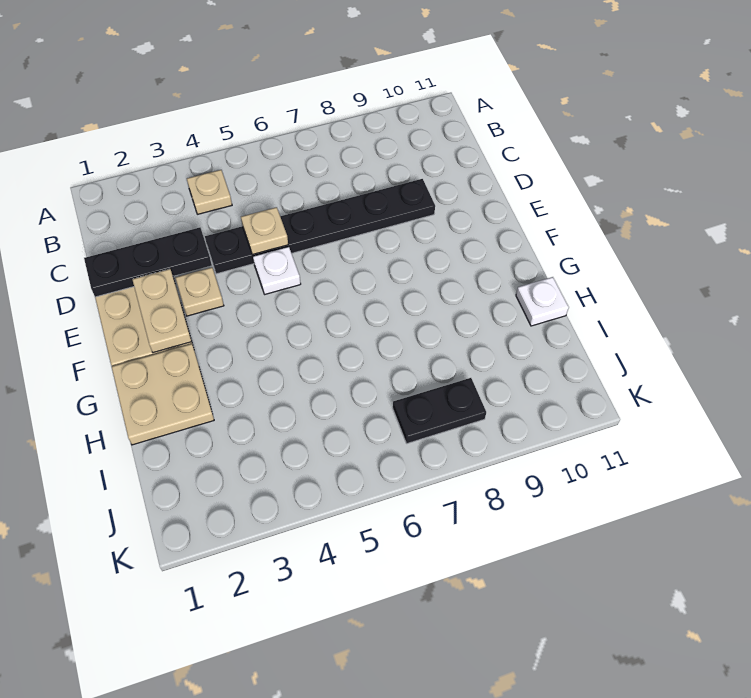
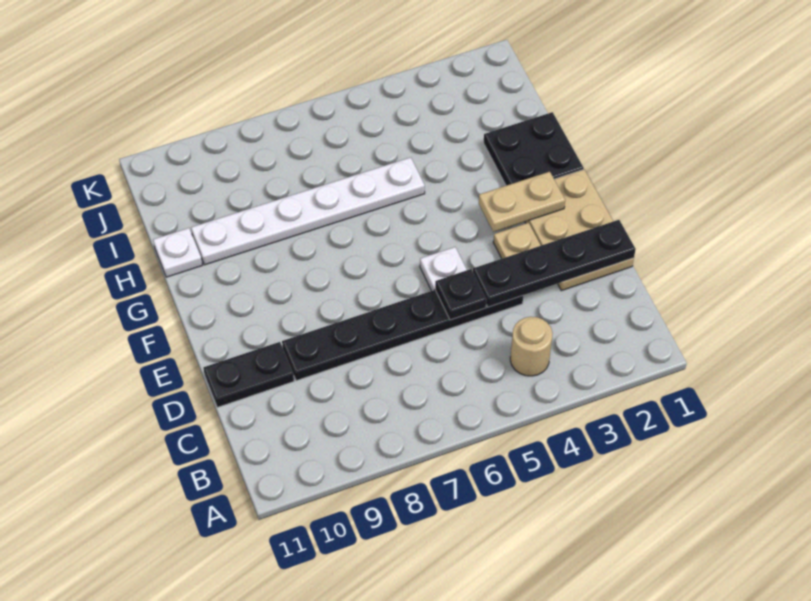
tan plate B4 level 1 -> tan round brick B4 level 1
black plate D1:D3 level 2 -> black plate D1:D4 level 2
tan plate D5 level 2 -> black plate D5 level 2
tan plate E2:F2 level 2 -> tan plate F2:F3 level 2
tan plate G1:H2 level 1 -> black plate G1:H2 level 1
none -> white plate H5:H10 level 1
black plate J7:J8 level 1 -> black plate D10:D11 level 1

